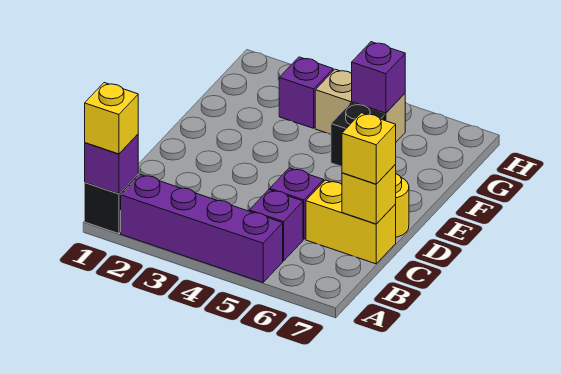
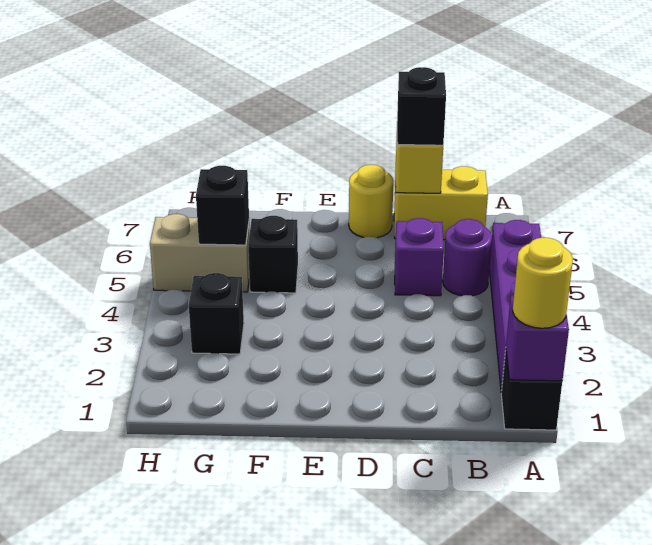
yellow brick A1 level 3 -> yellow round brick A1 level 3
purple brick B5 level 1 -> purple round brick B5 level 1
yellow brick C6:C7 level 1 -> yellow brick B7:C7 level 1
yellow brick C7 level 3 -> black brick C7 level 3
purple brick G3 level 1 -> black brick G3 level 1
tan brick G4:G5 level 1 -> tan brick G5:H5 level 1
purple brick G5 level 2 -> black brick G5 level 2

